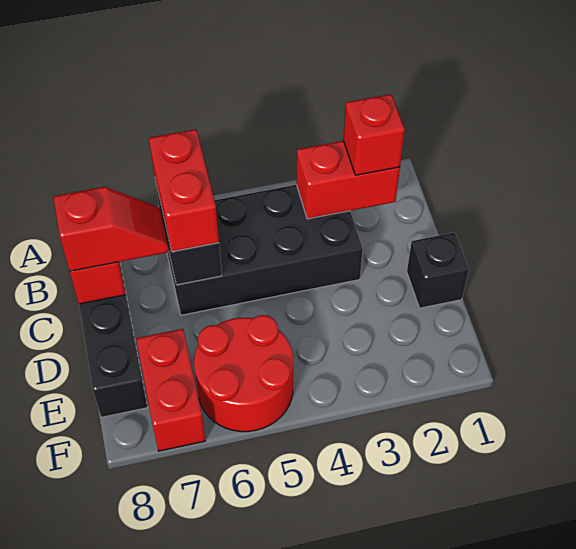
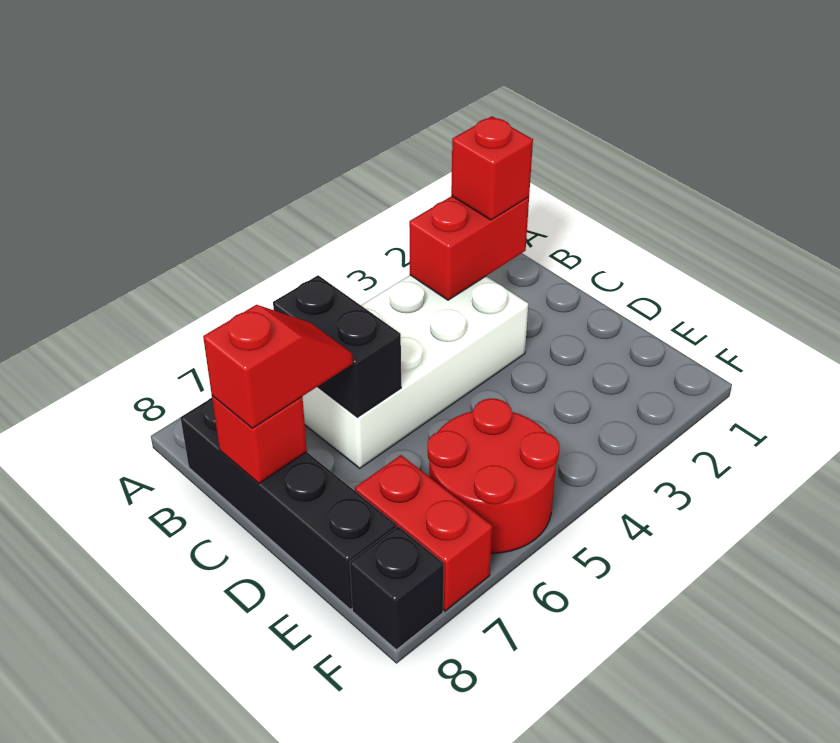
black brick B3:C6 level 1 -> white brick B3:C6 level 1
red brick B6:C6 level 3 -> none
black brick D1 level 1 -> black brick F8 level 1

